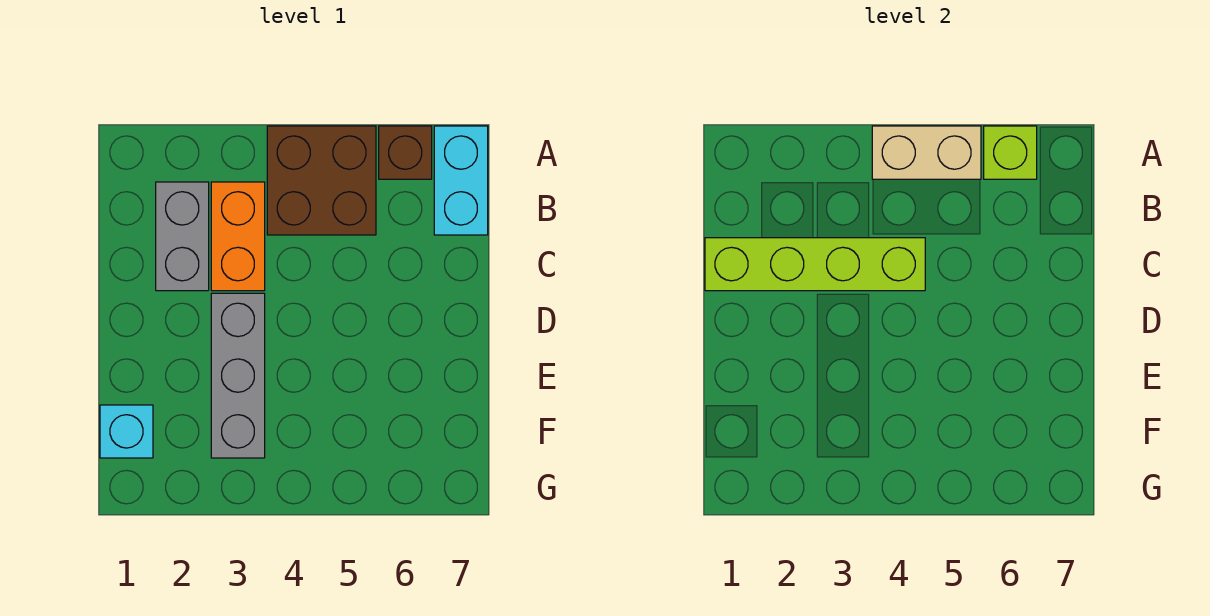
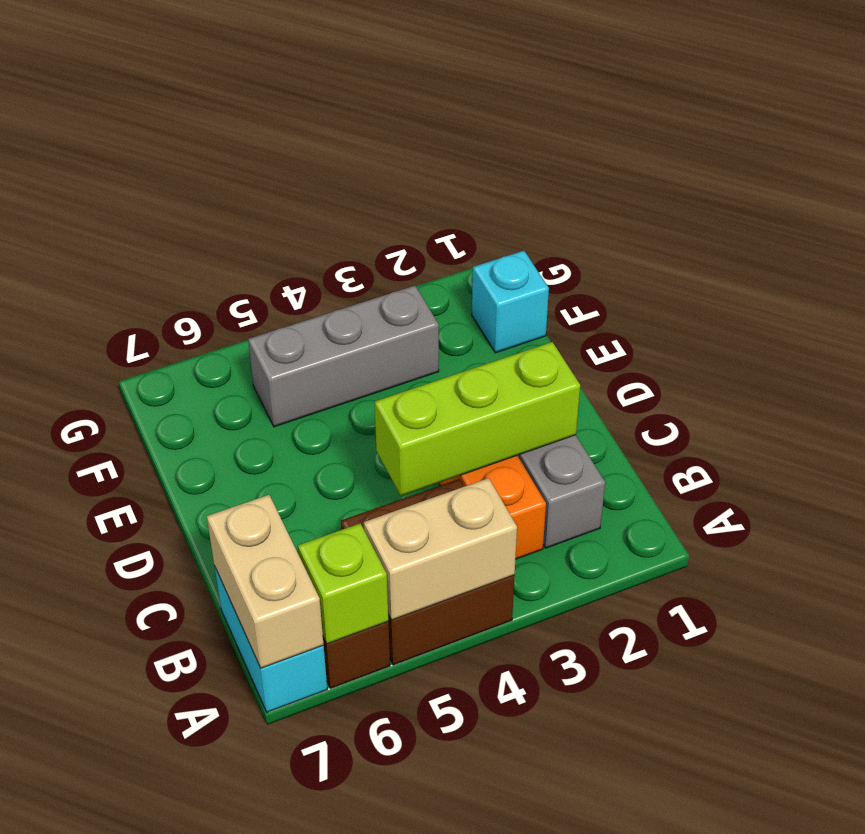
none -> tan brick A7:B7 level 2
lime brick C1:C4 level 2 -> lime brick C2:C4 level 2
grey brick D3:F3 level 1 -> grey brick F3:F5 level 1

